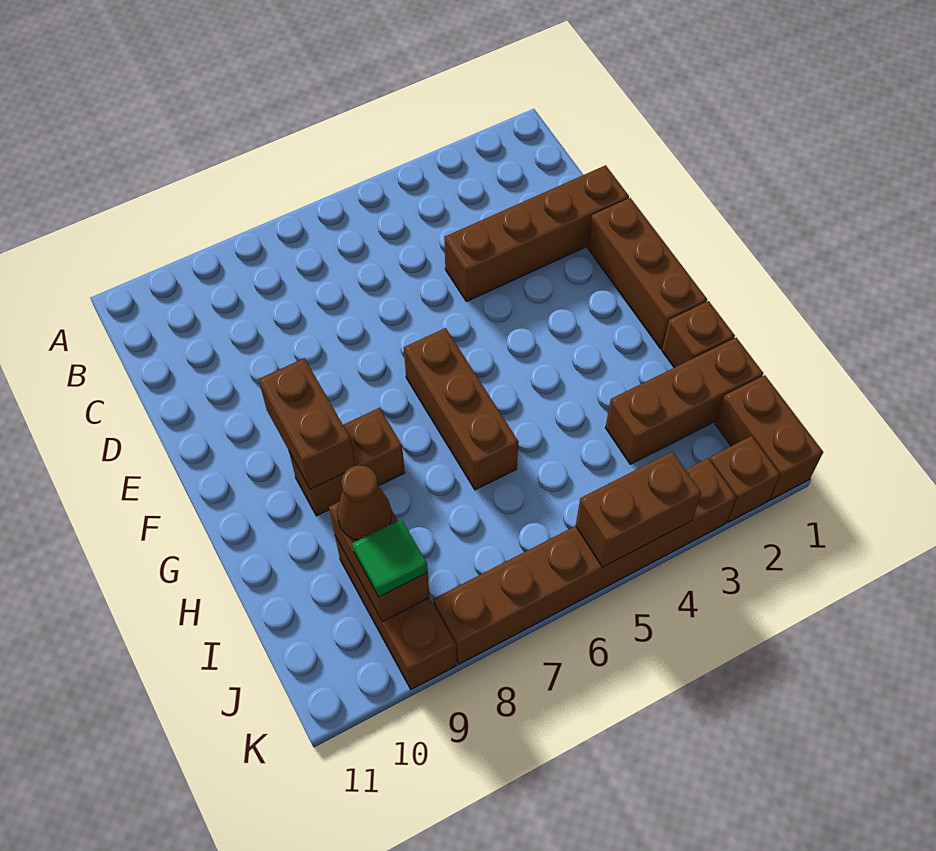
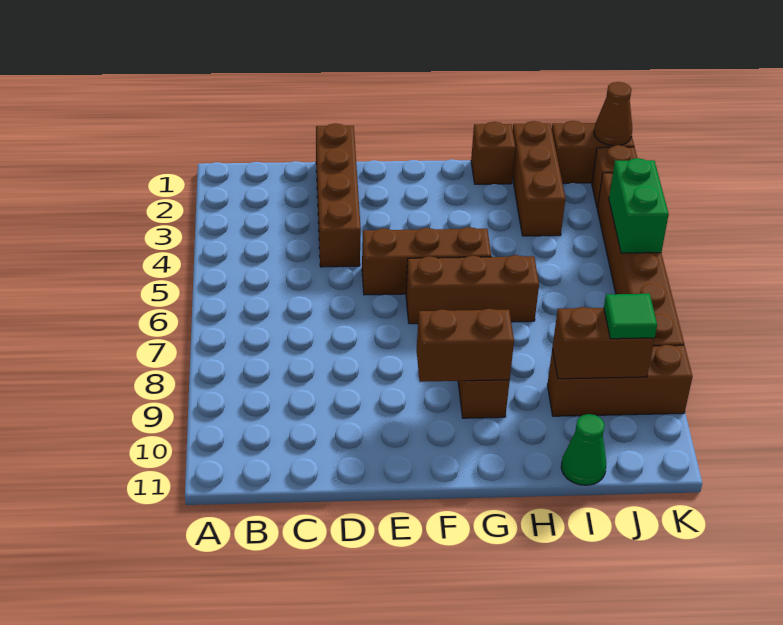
brown brick E1:G1 level 1 -> brown brick E5:G5 level 1
brown cone I9 level 3 -> brown cone K1 level 2
none -> green cone I11 level 1
brown brick K4:K5 level 2 -> green brick K4:K5 level 2

